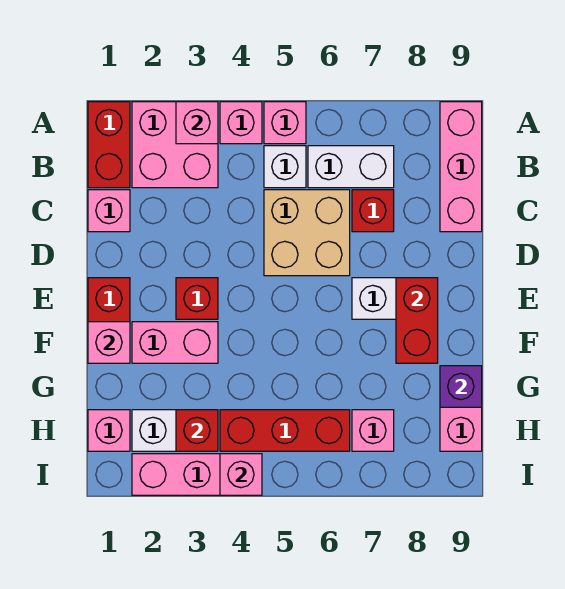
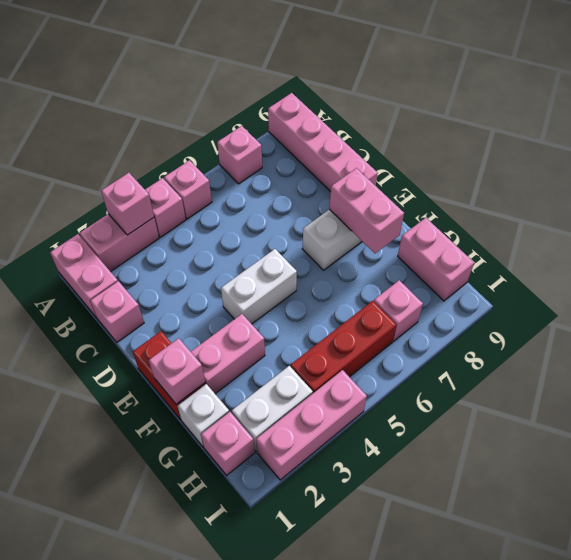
red brick A1:B1 level 1 -> pink brick A1:B1 level 1
pink brick A2:B3 level 1 -> pink brick A2:A3 level 1
pink brick A9:C9 level 1 -> pink brick A9:D9 level 1
white brick B5 level 1 -> white brick G1 level 1
white brick B6:B7 level 1 -> white brick E4:E5 level 1
tan brick C5:D6 level 1 -> none
red brick C7 level 1 -> none
red brick E3 level 1 -> none
red brick E8:F8 level 2 -> pink brick E8:F8 level 2
purple brick G9 level 2 -> none
red brick H3 level 2 -> none
pink brick I4 level 2 -> pink brick A7 level 1

